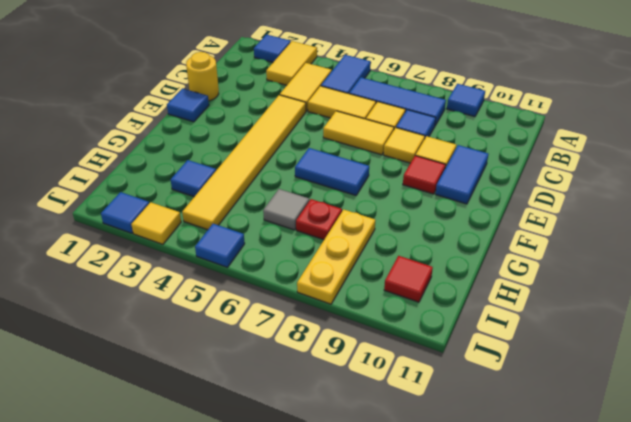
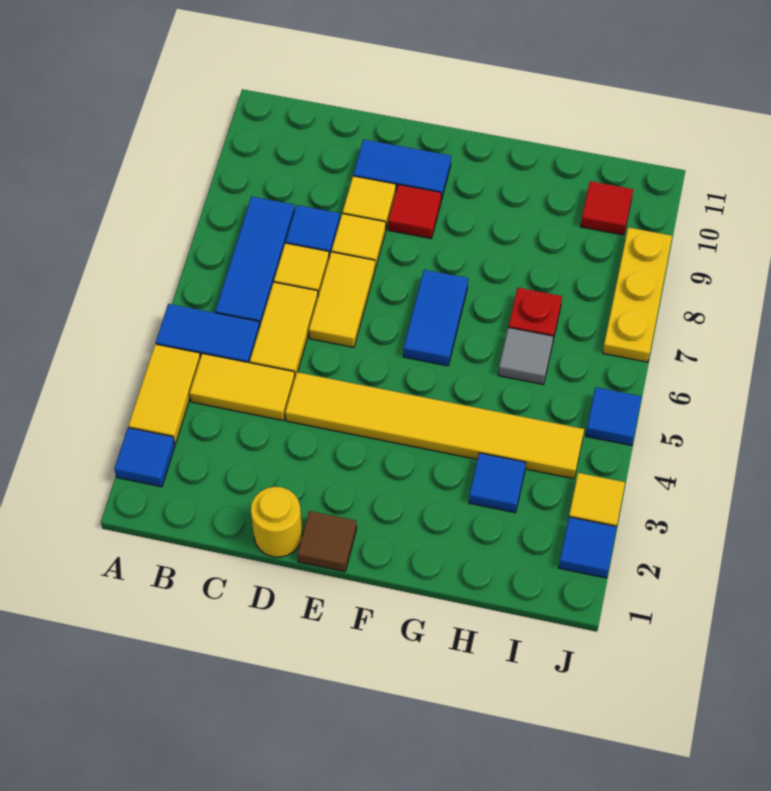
yellow tile A3:B3 level 1 -> yellow tile A3:A4 level 1
blue tile A9 level 1 -> none
blue tile E1 level 1 -> brown tile E1 level 1
yellow plate H8:J8 level 1 -> yellow plate J7:J9 level 1

